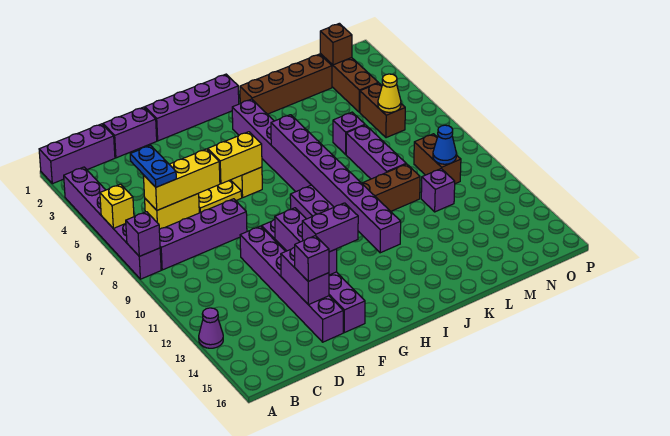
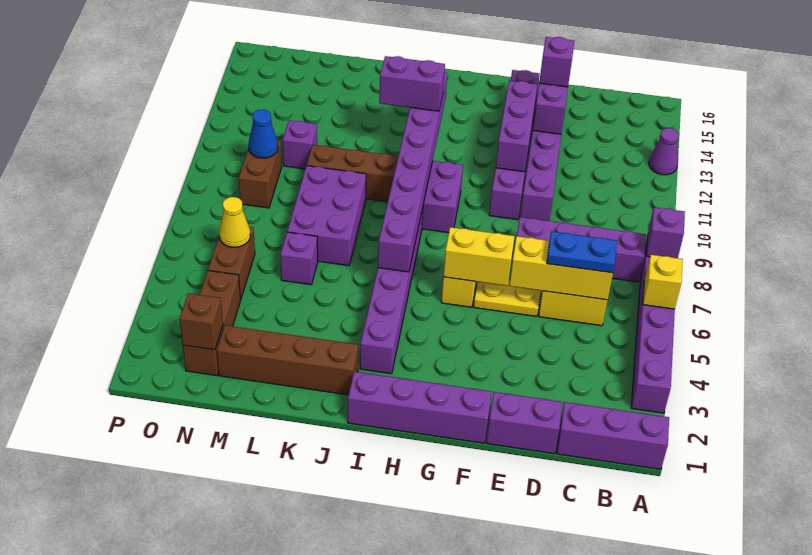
blue plate C5:C6 level 3 -> blue plate C6:D6 level 3
purple brick F13:G13 level 3 -> purple brick I12:J12 level 3
purple brick L7:L9 level 1 -> purple brick K7:L9 level 1

